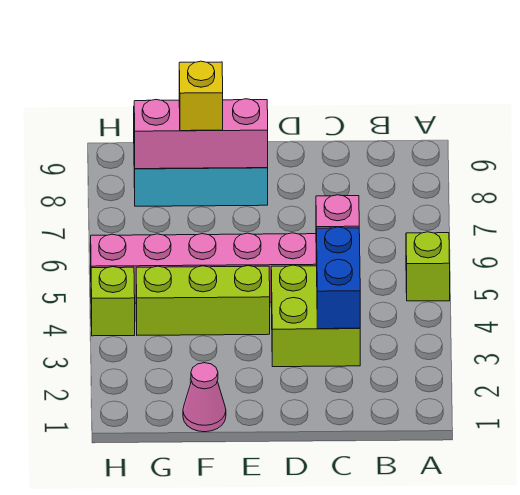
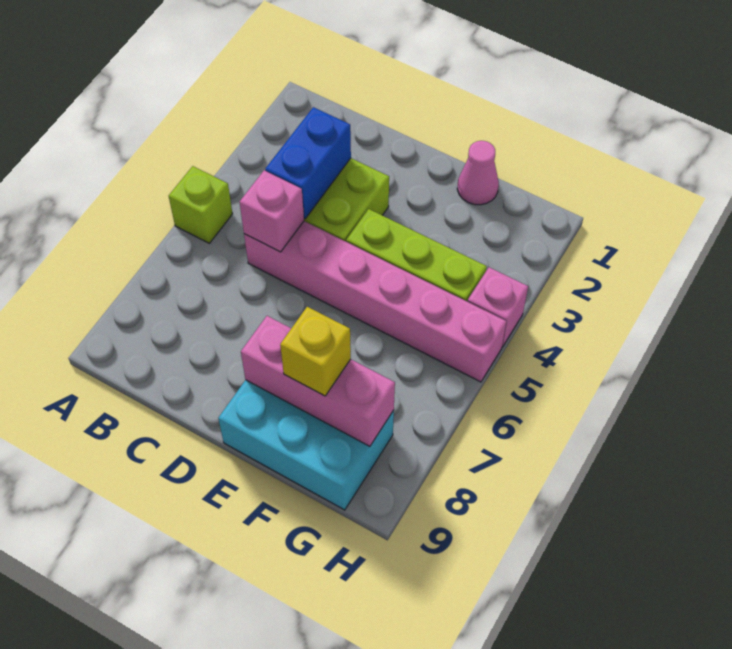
lime brick H4 level 1 -> pink brick H4 level 1

